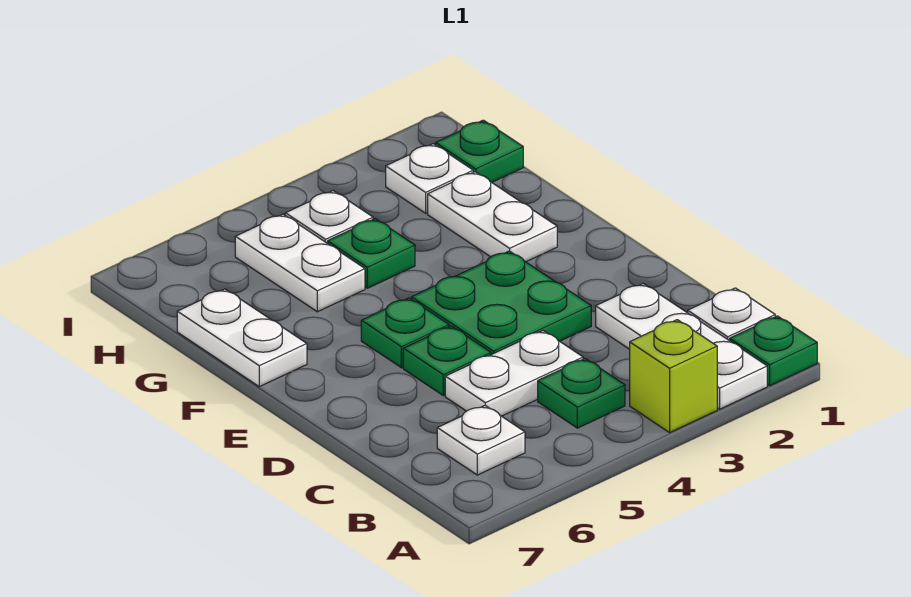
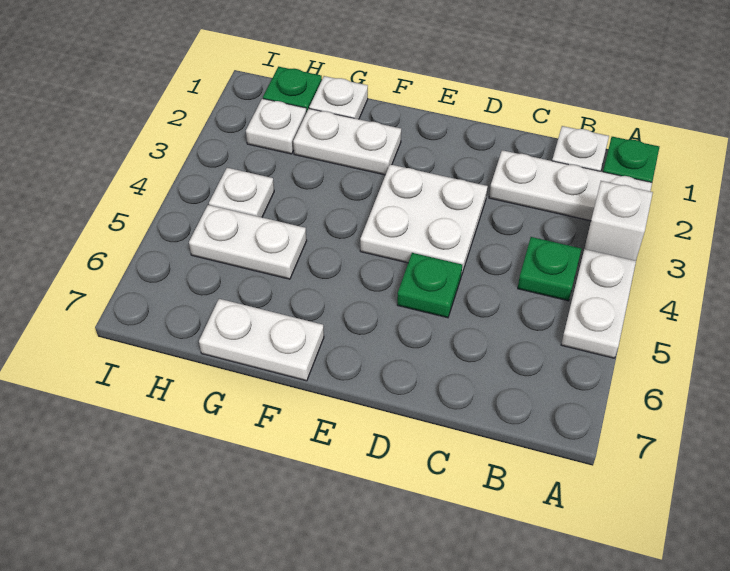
lime brick A3 level 1 -> white brick A3 level 1
white plate B6 level 1 -> white plate G1 level 1
white plate C4:C5 level 1 -> white plate A4:A5 level 1
green plate D3:E4 level 1 -> white plate D3:E4 level 1
green plate E5 level 1 -> none
green plate G4 level 1 -> none

